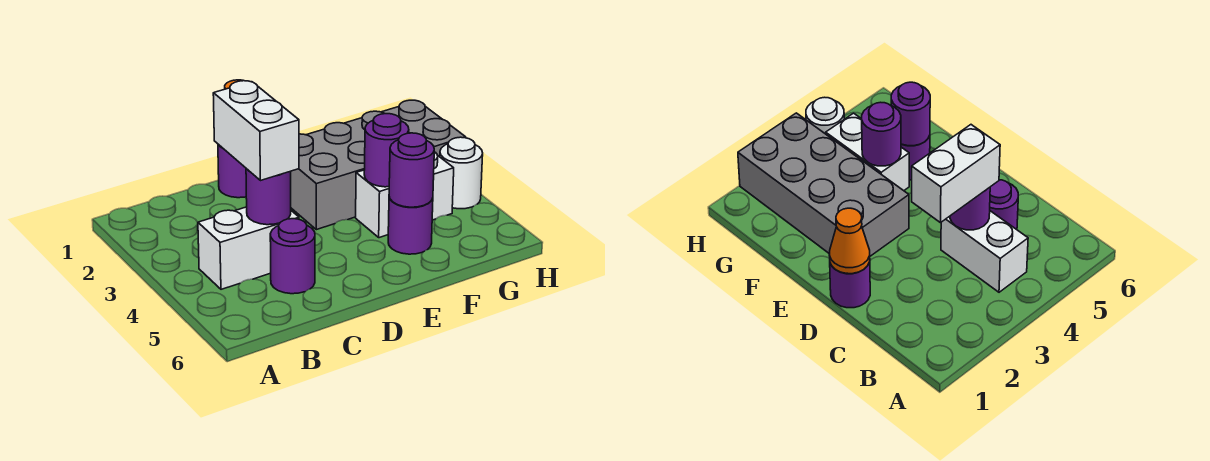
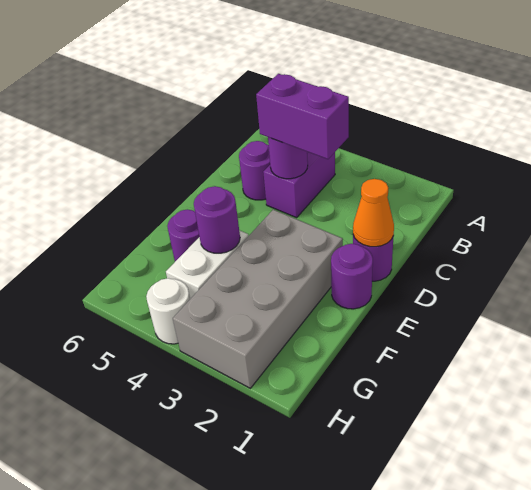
white brick B4:C4 level 1 -> purple brick B4:C4 level 1
white brick C3:C4 level 3 -> purple brick C3:C4 level 3
purple round brick F5 level 2 -> purple round brick E1 level 1

